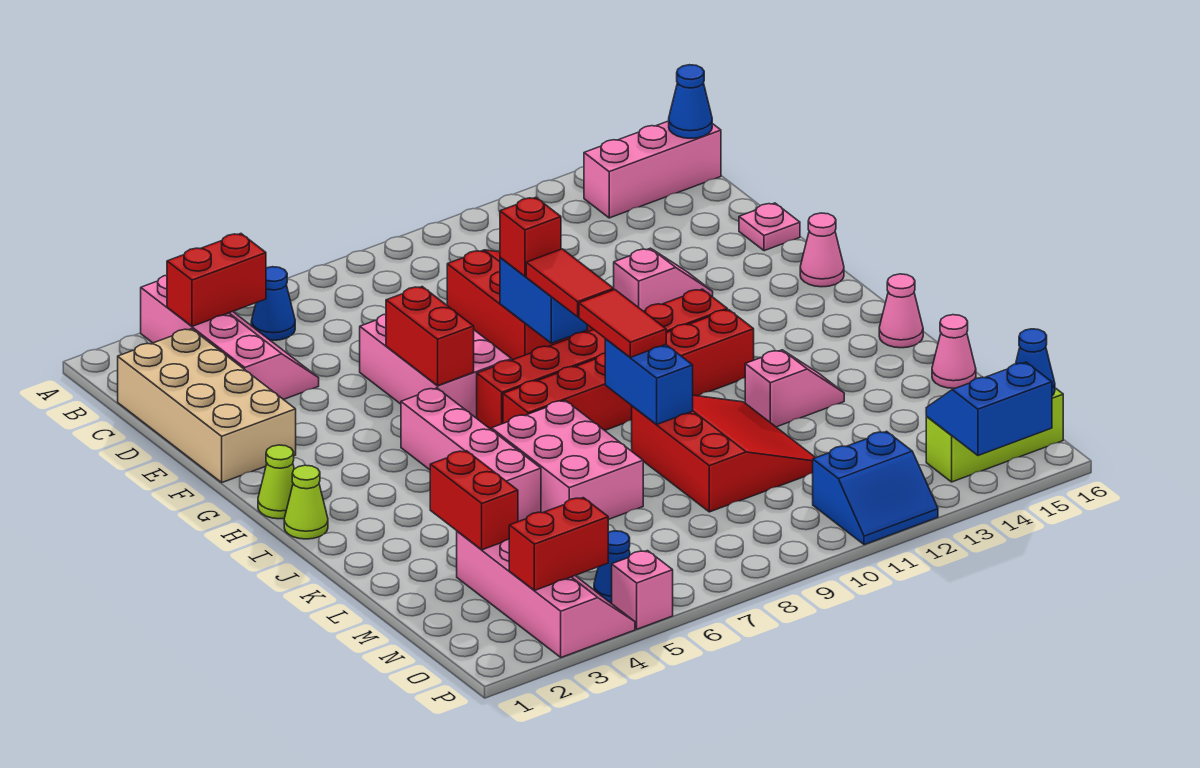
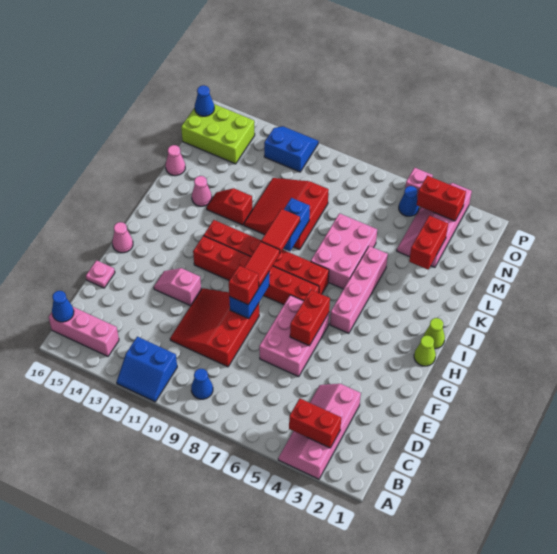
blue cone B5 level 1 -> blue cone B9 level 1
tan brick C1:F2 level 1 -> none
pink cone J16 level 1 -> pink cone K14 level 1
pink slope K12:K13 level 1 top 12 -> red slope K12:K13 level 1 top 12
lime brick O14:O16 level 1 -> lime brick N14:O16 level 1
blue slope O14:P15 level 2 top P -> blue slope A11:B12 level 1 top B

